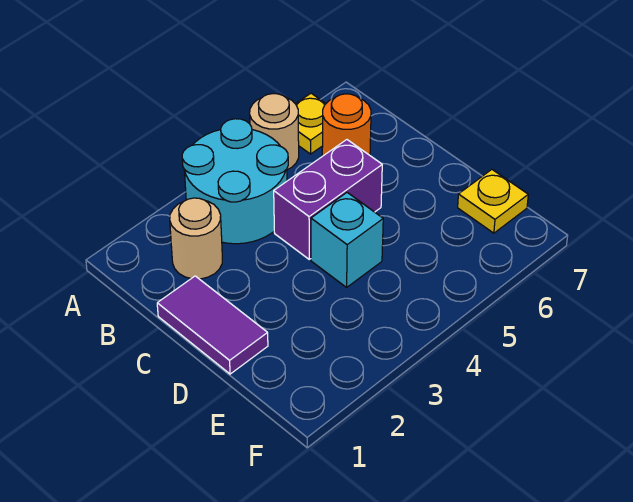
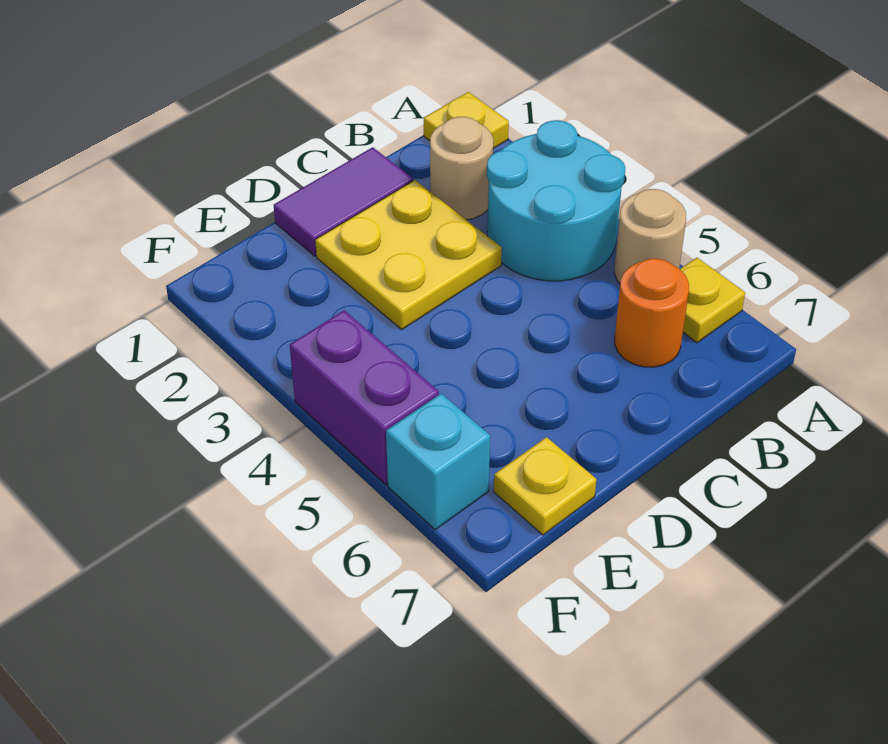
none -> yellow plate A1 level 1
none -> yellow plate C2:D3 level 1
purple brick C4:C5 level 1 -> purple brick F4:F5 level 1
cyan brick D4 level 1 -> cyan brick F6 level 1

